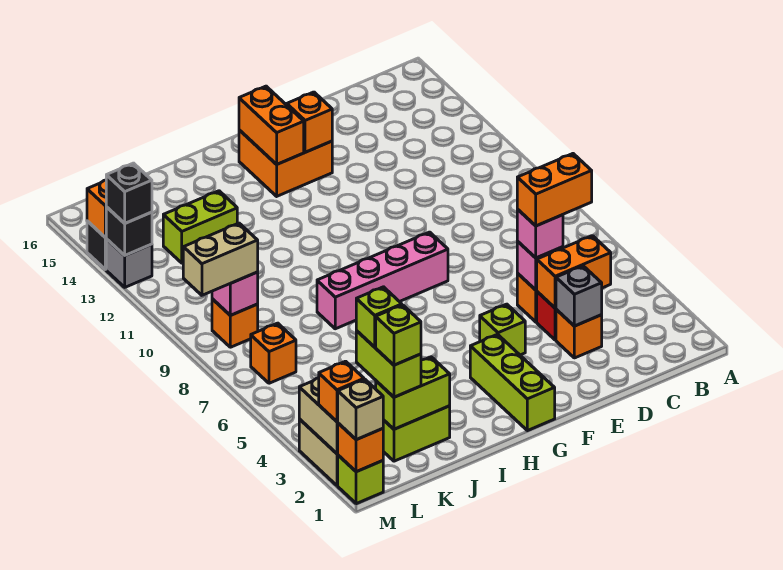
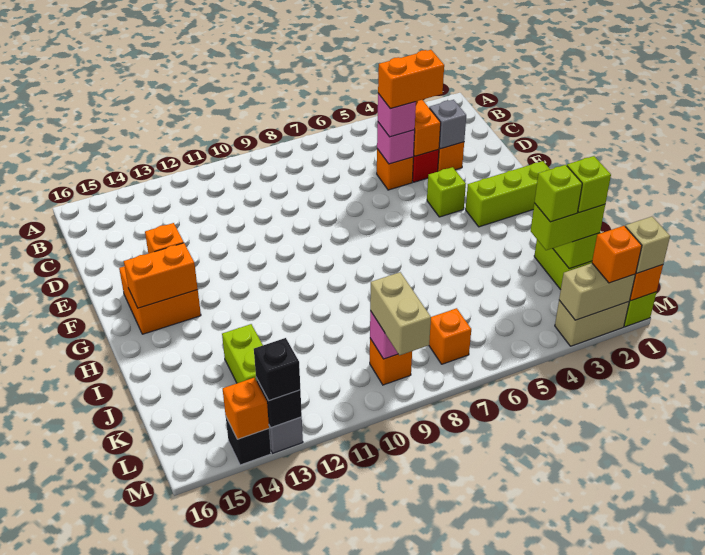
orange brick C5:D5 level 4 -> orange brick D4:D5 level 4
pink brick F8:I8 level 1 -> none

